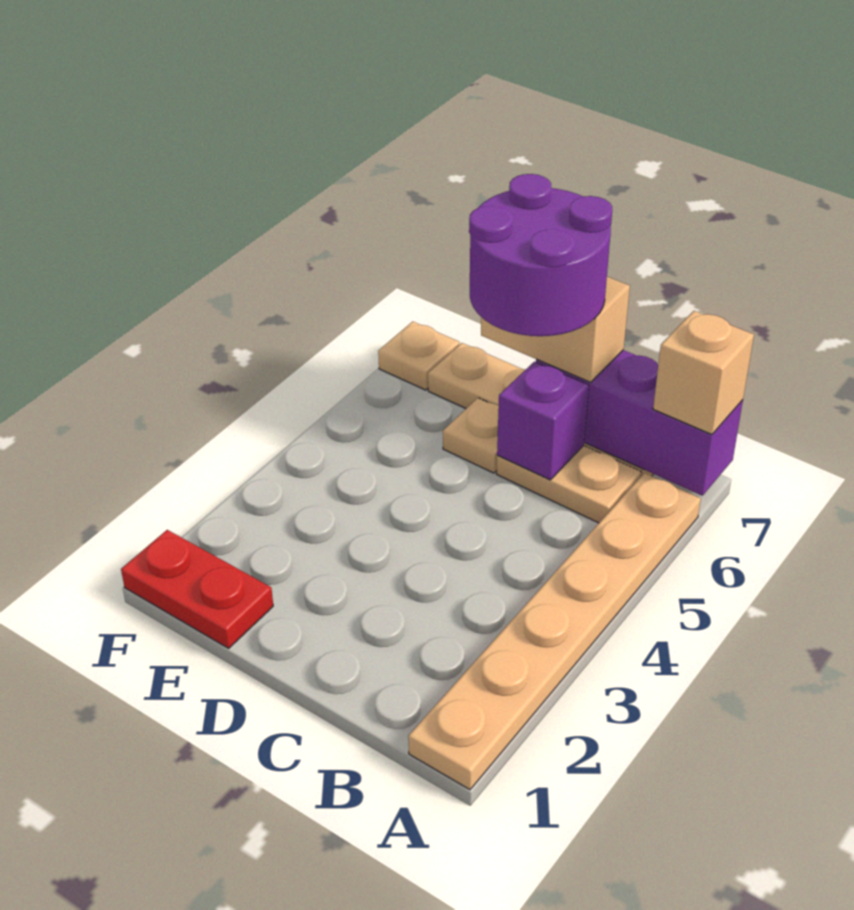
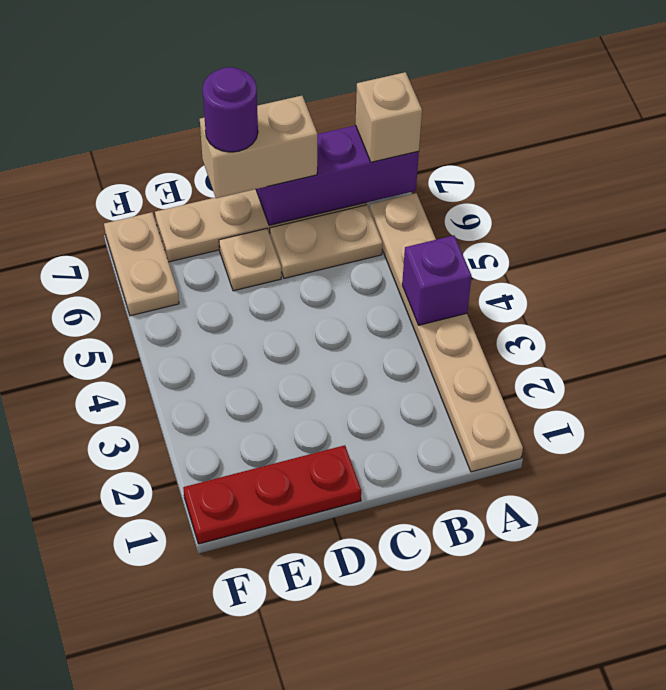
purple brick C6 level 2 -> purple brick A4 level 2
purple round brick C6:D7 level 4 -> purple round brick D7 level 4
red plate E1:F1 level 1 -> red plate D1:F1 level 1
tan plate F7 level 1 -> tan plate F6:F7 level 1

